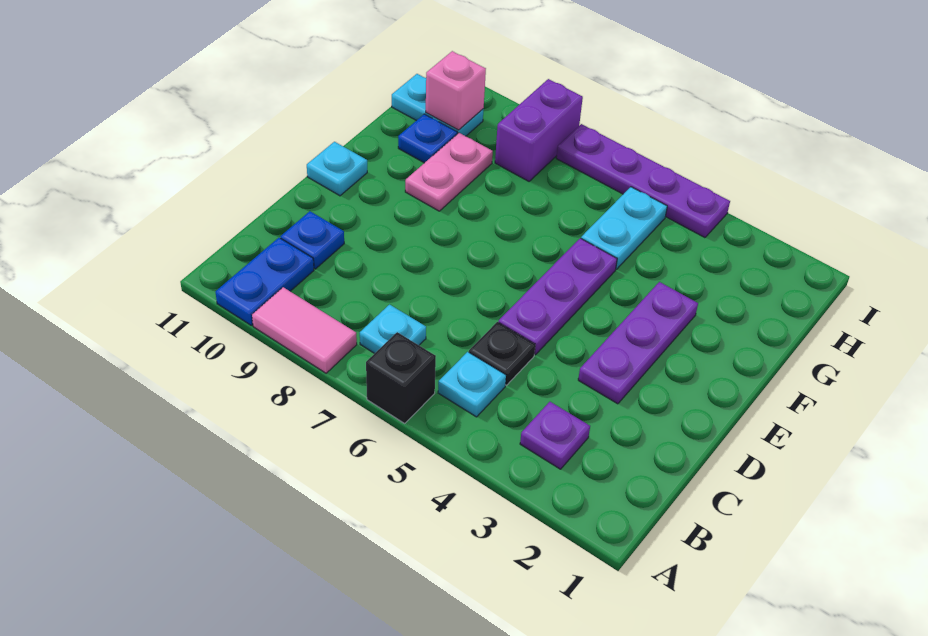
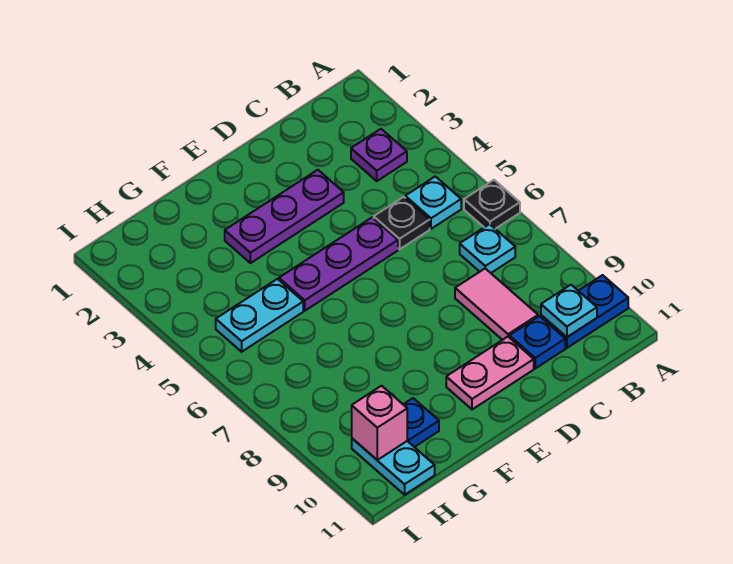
black brick A6 level 1 -> black plate A6 level 1
pink tile A8:A9 level 1 -> pink tile C8:C9 level 1
cyan plate E11 level 1 -> cyan plate B10 level 2
pink plate F9:G9 level 1 -> pink plate D10:E10 level 1
purple brick H8:I8 level 1 -> none
purple plate I4:I7 level 1 -> none

